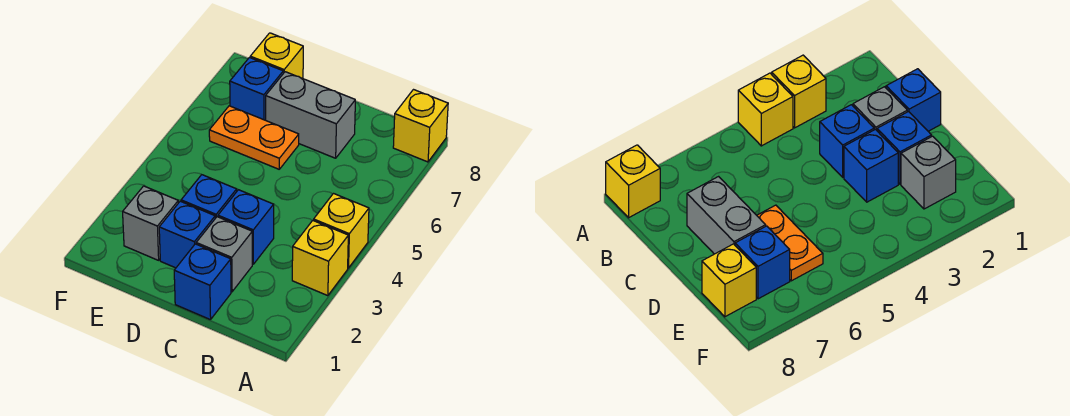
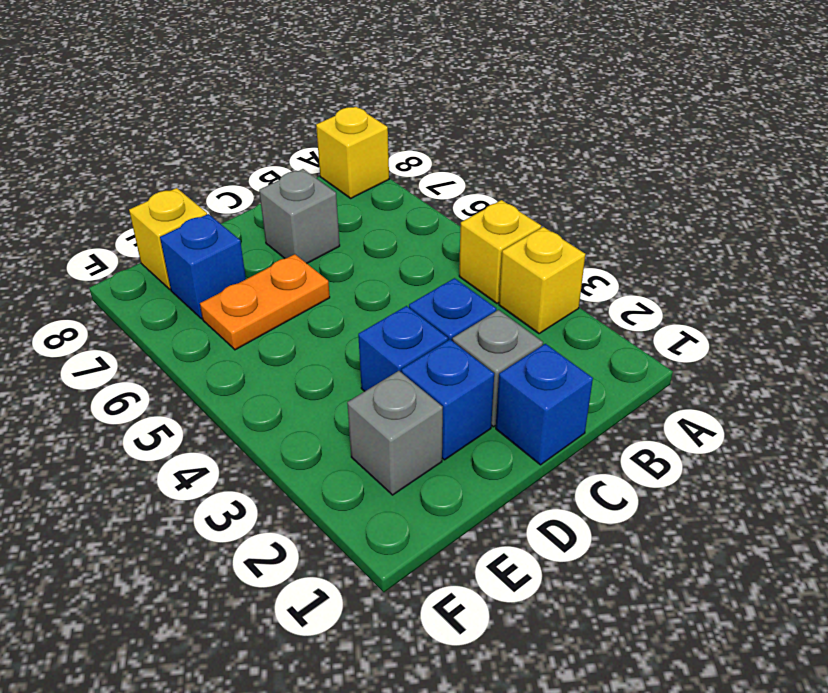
grey brick C7:D7 level 1 -> grey brick C7 level 1

